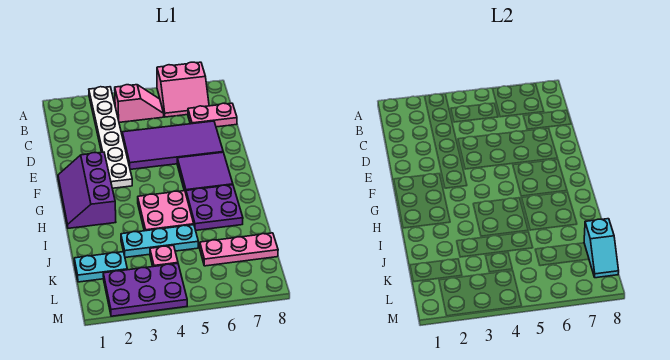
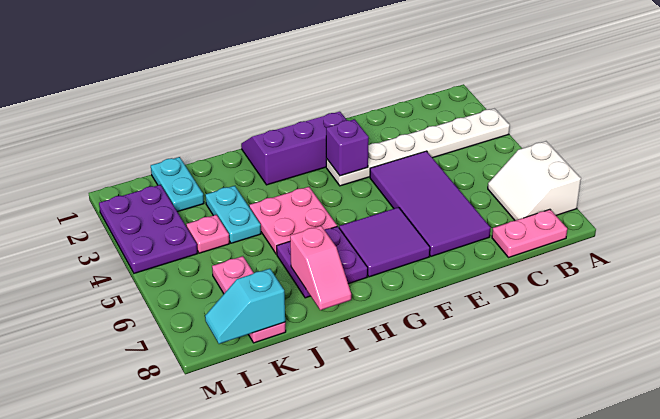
pink slope A6:B7 level 1 top A -> white slope A6:B7 level 1 top A
pink slope B4:B5 level 1 top 4 -> pink slope I7:I8 level 2 top 7
pink plate C7:C8 level 1 -> pink plate B8:C8 level 1
none -> purple brick F3 level 2
cyan plate J3:J5 level 1 -> cyan plate J3:J4 level 1

